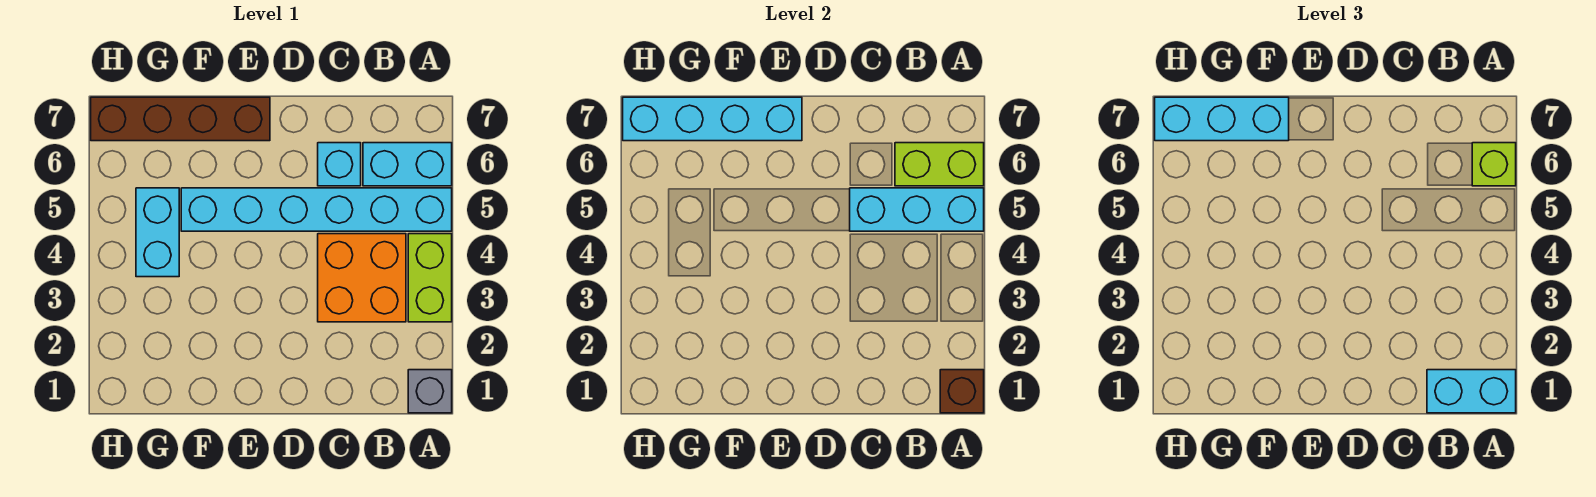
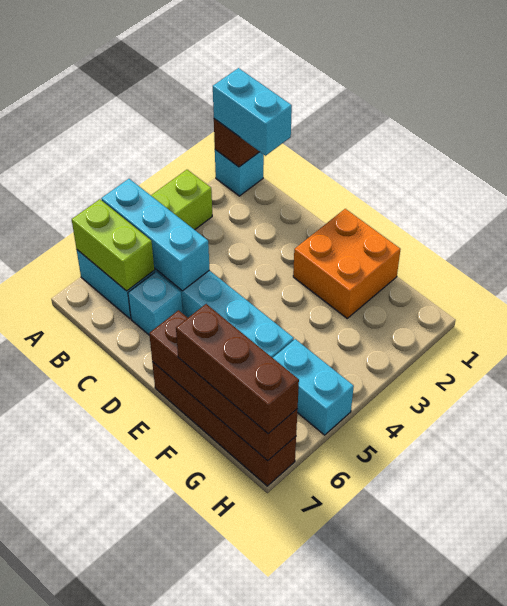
grey brick A1 level 1 -> cyan brick A1 level 1
lime brick A6 level 3 -> none
orange brick B3:C4 level 1 -> orange brick E1:F2 level 1
cyan brick E7:H7 level 2 -> brown brick E7:H7 level 2
cyan brick F7:H7 level 3 -> brown brick F7:H7 level 3
cyan brick G4:G5 level 1 -> cyan brick G5:H5 level 1

